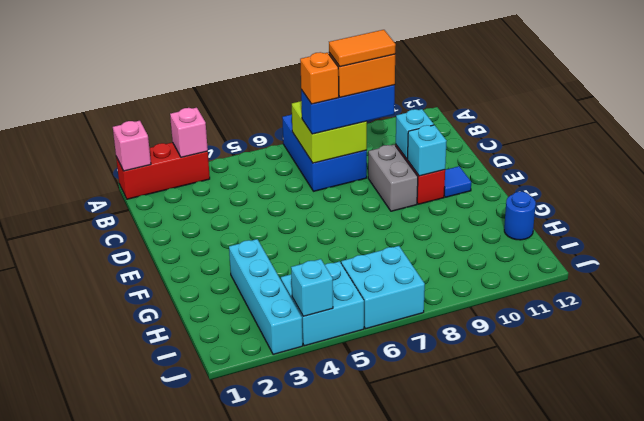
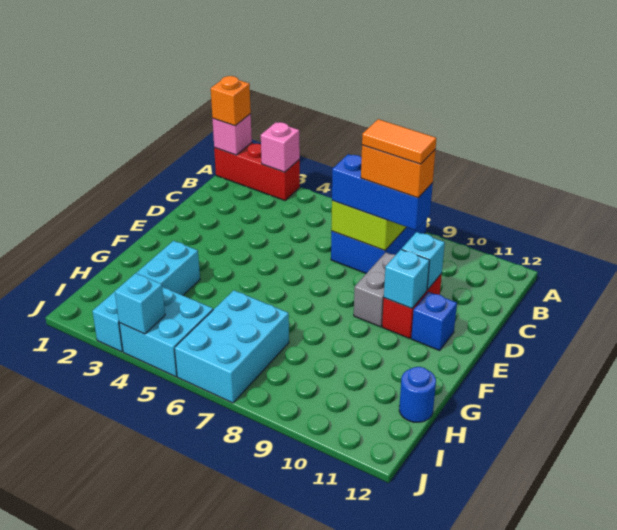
orange brick C7 level 4 -> orange brick A1 level 3
blue tile E11 level 1 -> blue brick E11 level 1
cyan brick I6:J7 level 1 -> cyan brick H6:J7 level 1

